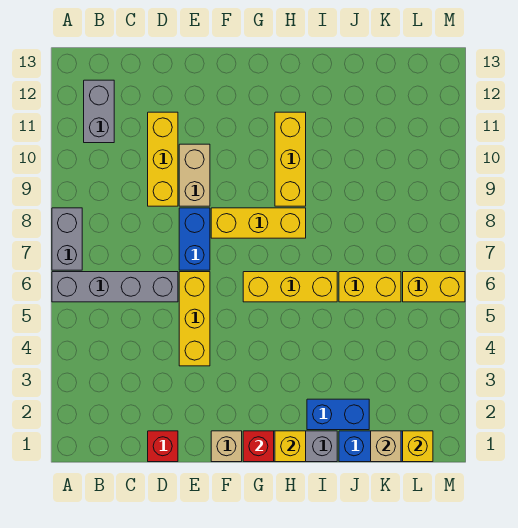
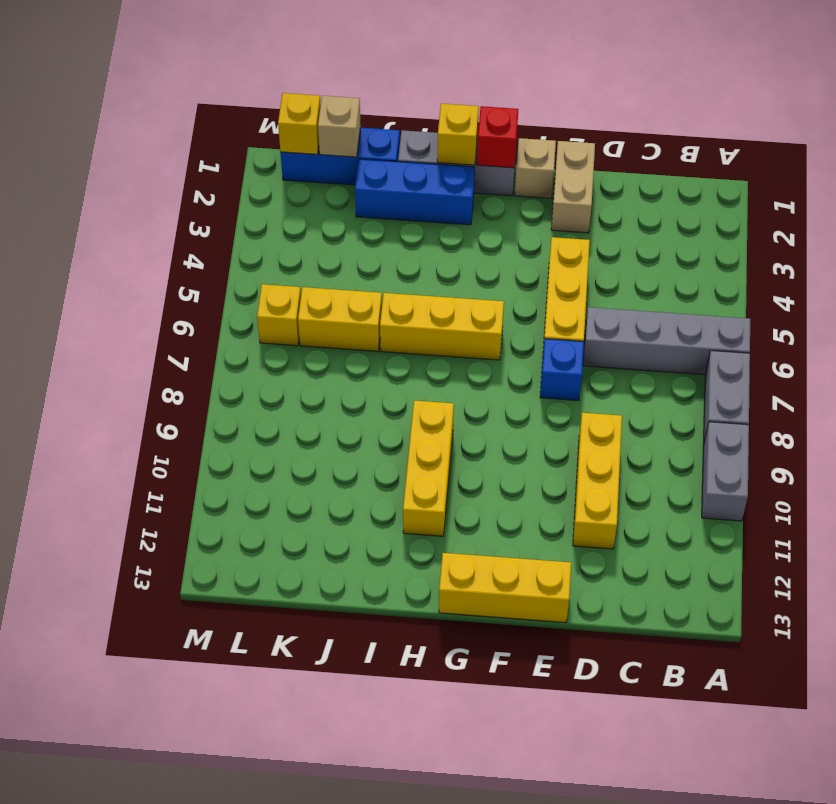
grey brick B11:B12 level 1 -> grey brick A9:A10 level 1
red brick D1 level 1 -> none
blue brick E7:E8 level 1 -> blue brick E7 level 1
tan brick E9:E10 level 1 -> tan brick E1:E2 level 1
yellow brick F8:H8 level 1 -> yellow brick E13:G13 level 1
blue brick I2:J2 level 1 -> blue brick H2:J2 level 1
yellow brick L6:M6 level 1 -> yellow brick L6 level 1

